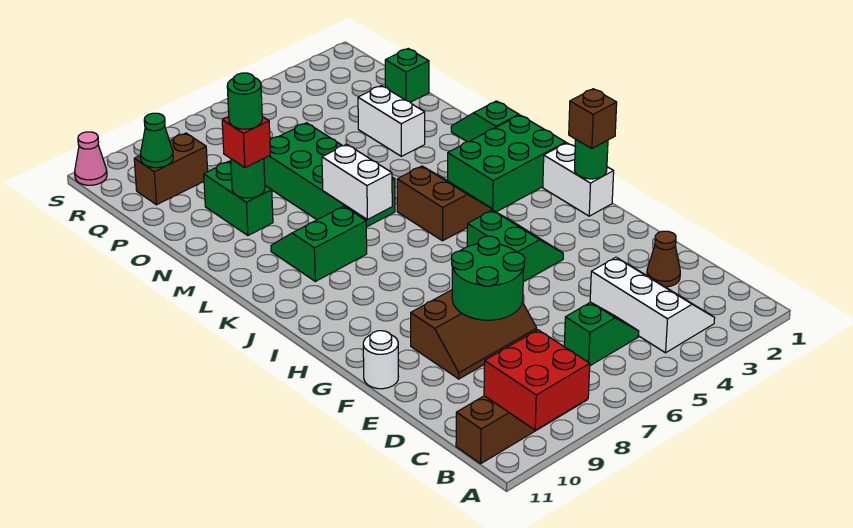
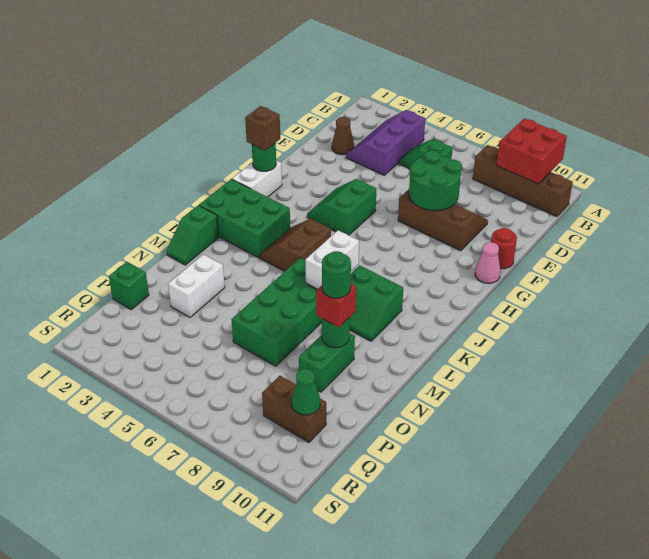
white slope B3:D4 level 1 top 4 -> purple slope B3:D4 level 1 top 4
white round brick F11 level 1 -> red round brick F11 level 1
pink cone S11 level 1 -> pink cone G11 level 1

